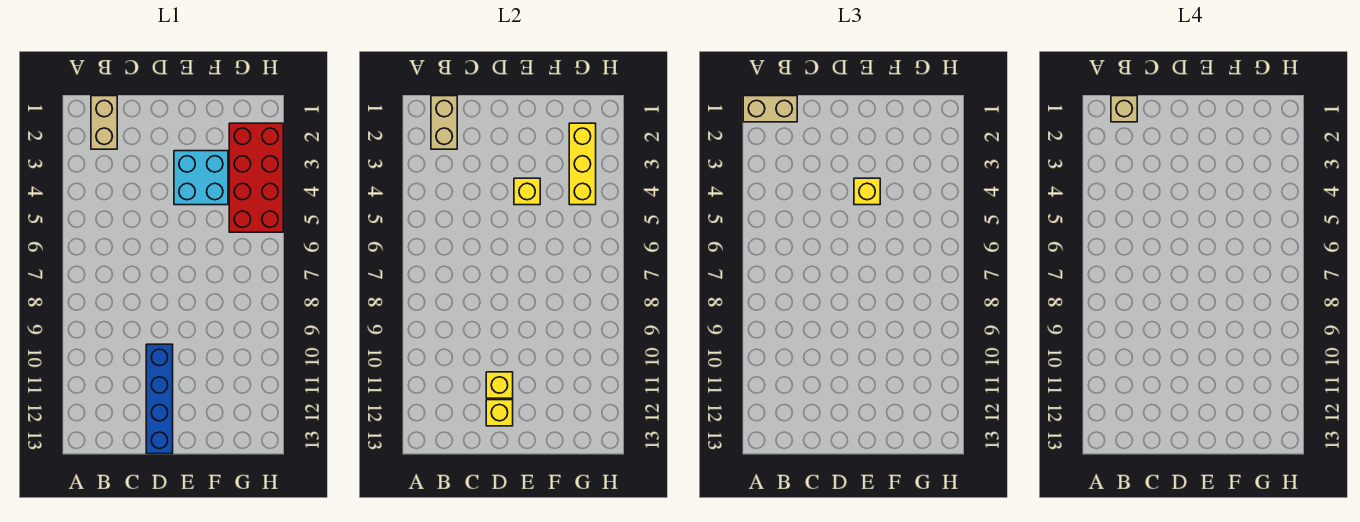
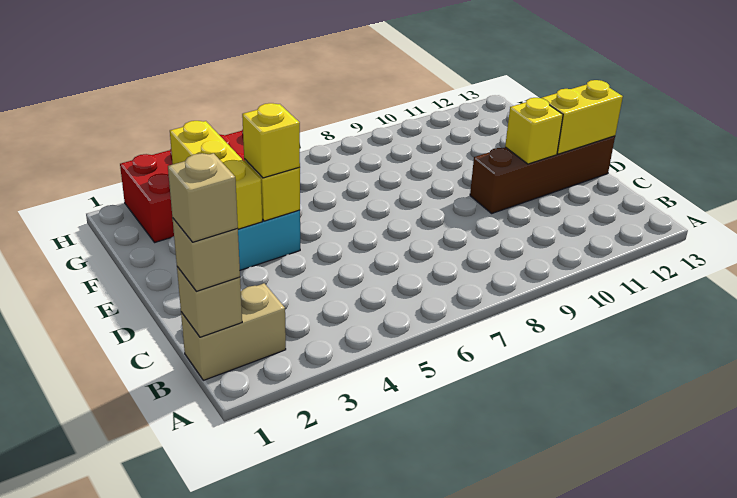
tan brick A1:B1 level 3 -> tan brick B1 level 3
tan brick B1:B2 level 2 -> tan brick B1 level 2
blue brick D10:D13 level 1 -> brown brick D10:D13 level 1
yellow brick D12 level 2 -> yellow brick D12:D13 level 2
yellow brick G2:G4 level 2 -> yellow brick E3:G3 level 2

